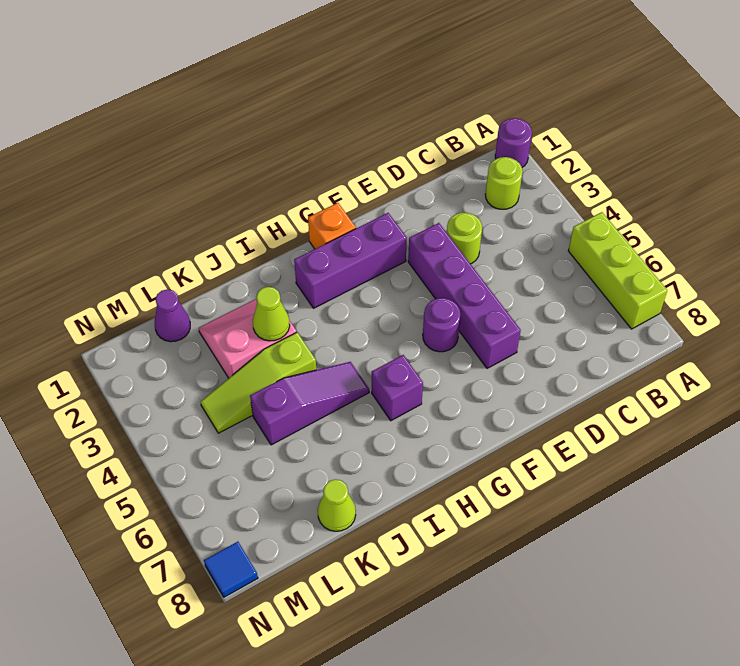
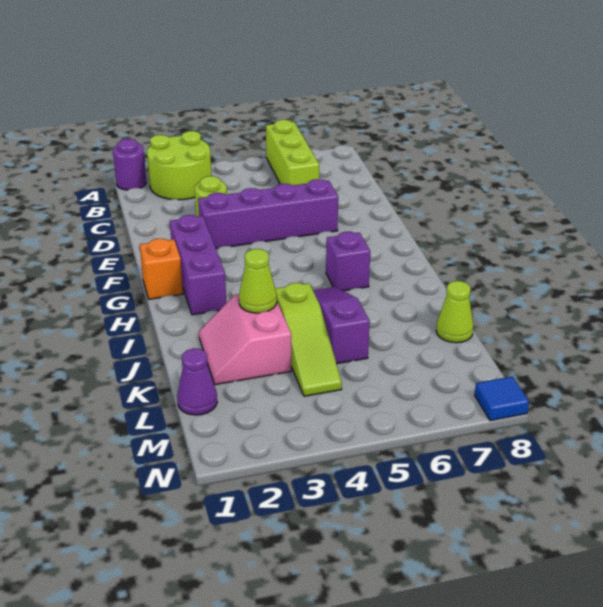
lime brick A5:A7 level 1 -> lime brick A6:C6 level 1
lime round brick B2 level 1 -> lime round brick A2:B3 level 1
purple round brick F5 level 1 -> none

